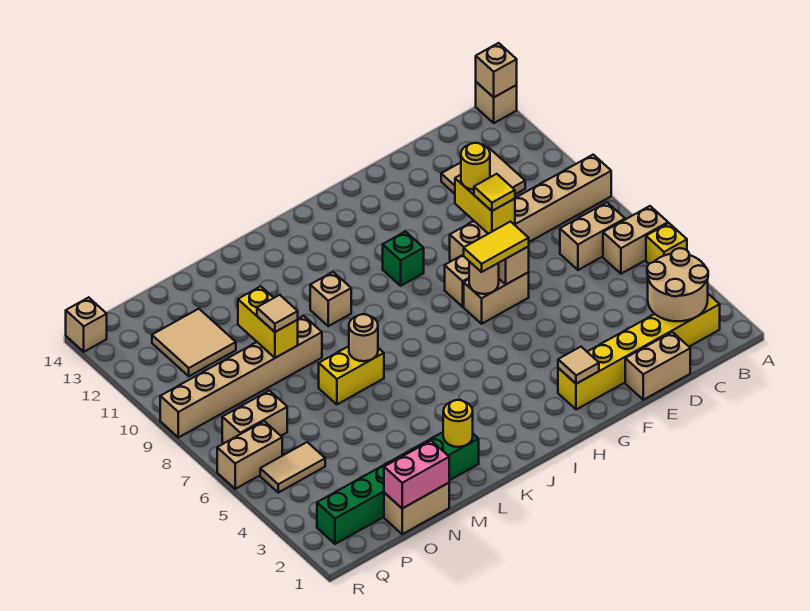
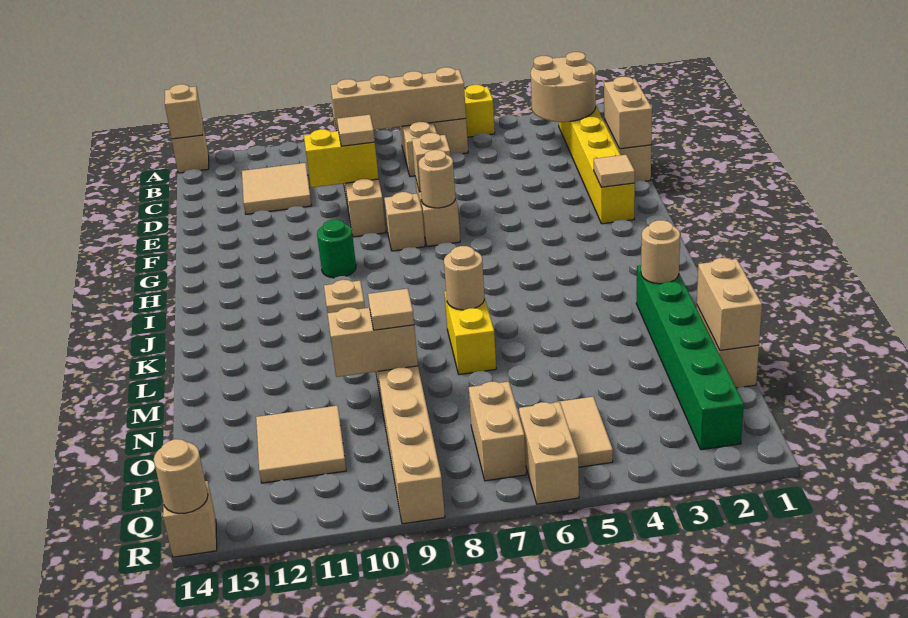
none -> tan brick B6:B9 level 2
none -> tan brick D1:E1 level 2
yellow tile E9 level 3 -> tan tile E9 level 3
yellow round brick E10 level 3 -> none
yellow tile F7:G7 level 3 -> none
green brick H10 level 1 -> green round brick H10 level 1
yellow round brick L2 level 2 -> tan round brick L2 level 2
pink brick N1:O1 level 2 -> tan brick N1:O1 level 2
yellow brick N9:N10 level 2 -> tan brick N9:N10 level 2
none -> tan round brick R14 level 2

